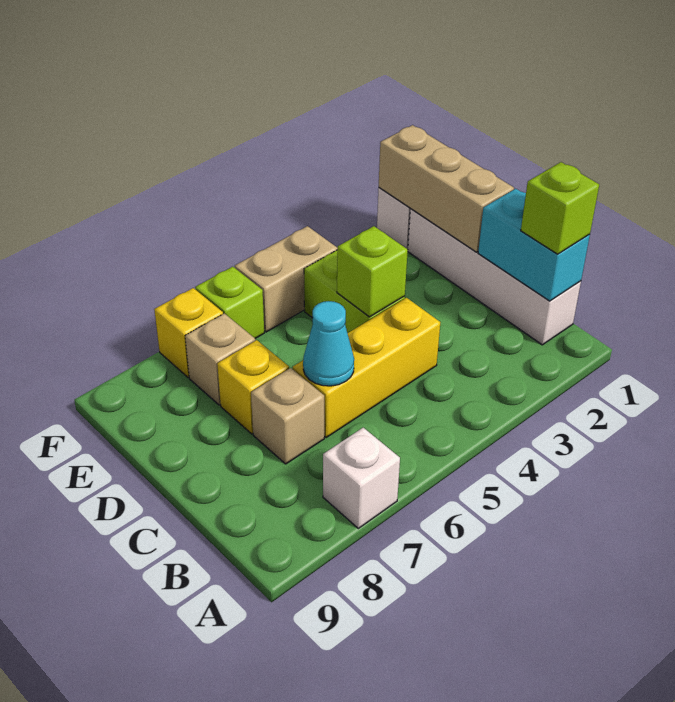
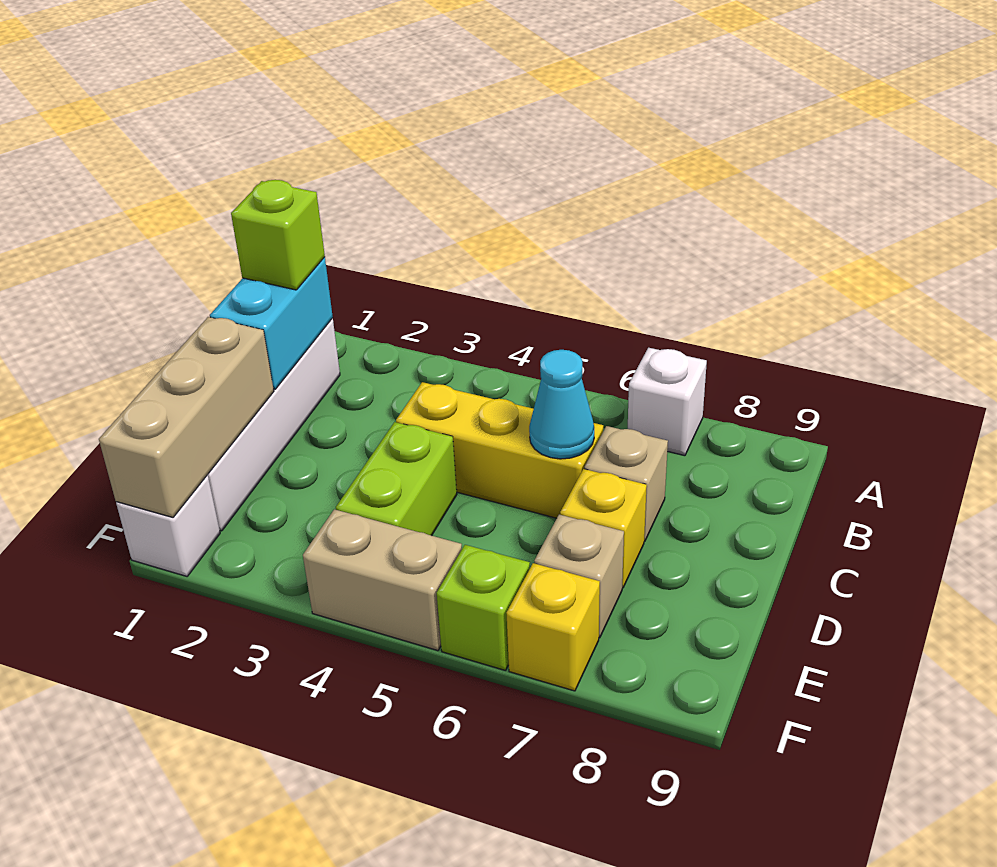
lime brick D4 level 2 -> none

